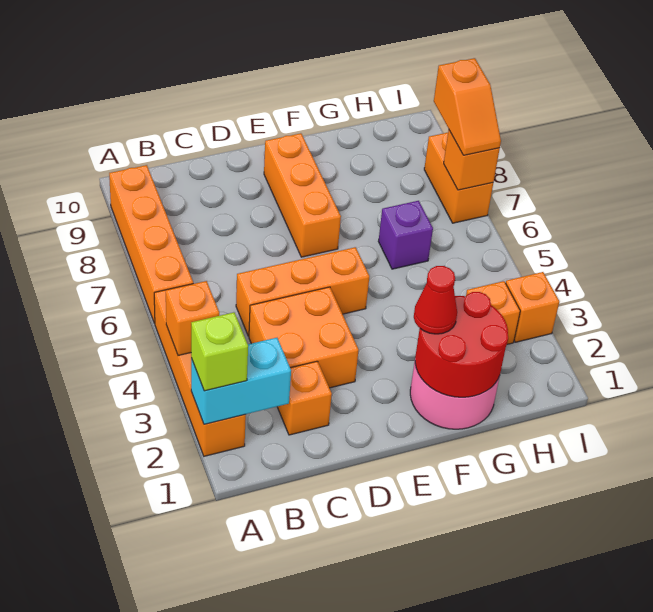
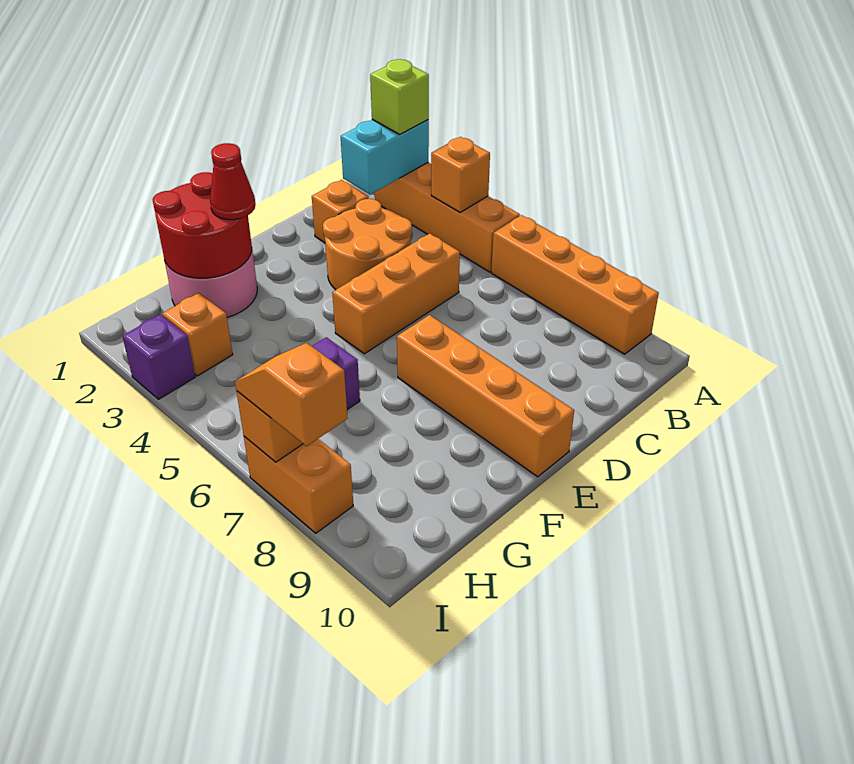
orange brick C3:D4 level 1 -> orange round brick C3:D4 level 1
orange brick E7:E9 level 1 -> orange brick E7:E10 level 1
orange brick I3 level 1 -> purple brick I3 level 1

